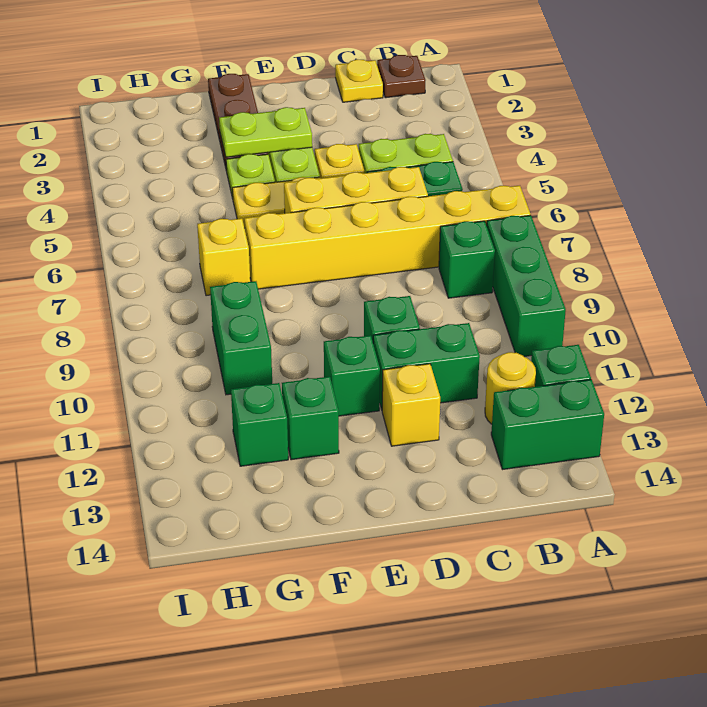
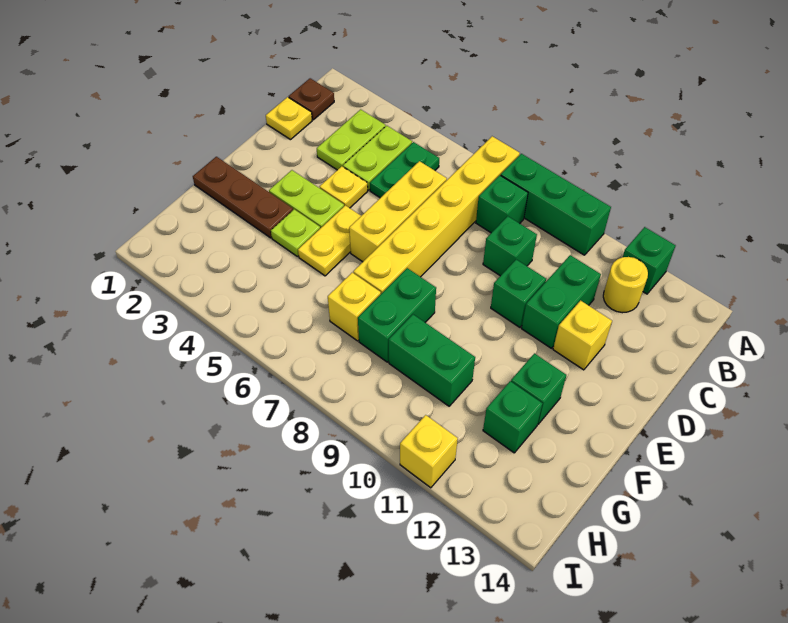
green brick A13:B13 level 1 -> green brick F8:G8 level 1
lime plate E3:F3 level 2 -> lime plate B3:C3 level 1
green brick E11 level 1 -> green brick C9 level 1
none -> yellow brick I11 level 1

